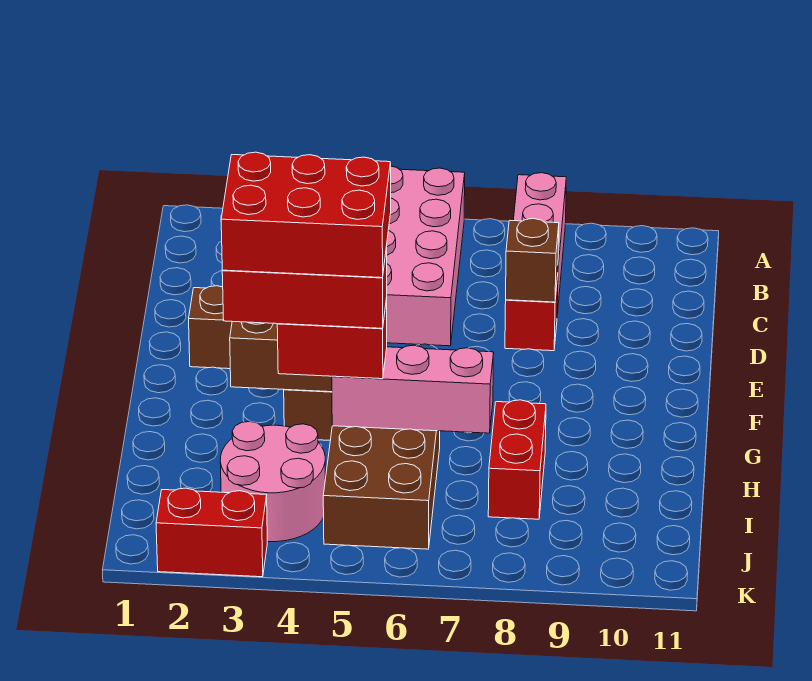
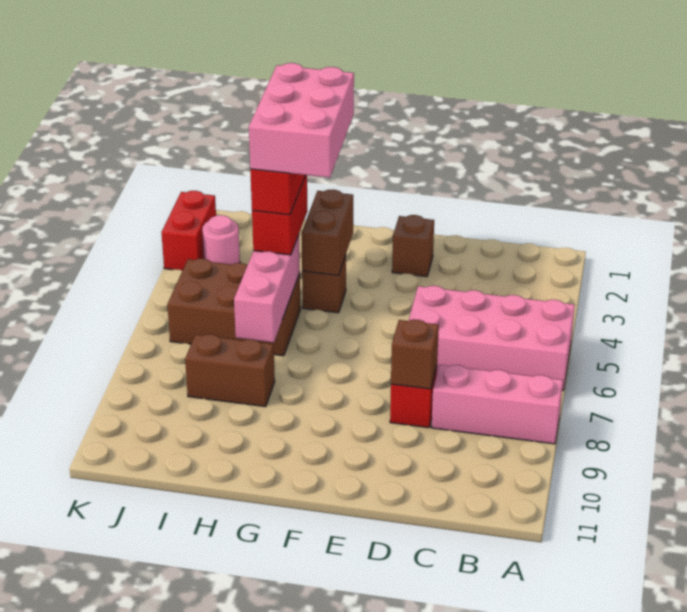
red brick G3:H5 level 5 -> pink brick G3:H5 level 5
red brick H8:I8 level 1 -> brown brick H8:I8 level 1
pink round brick I3:J4 level 1 -> pink round brick J3 level 1

